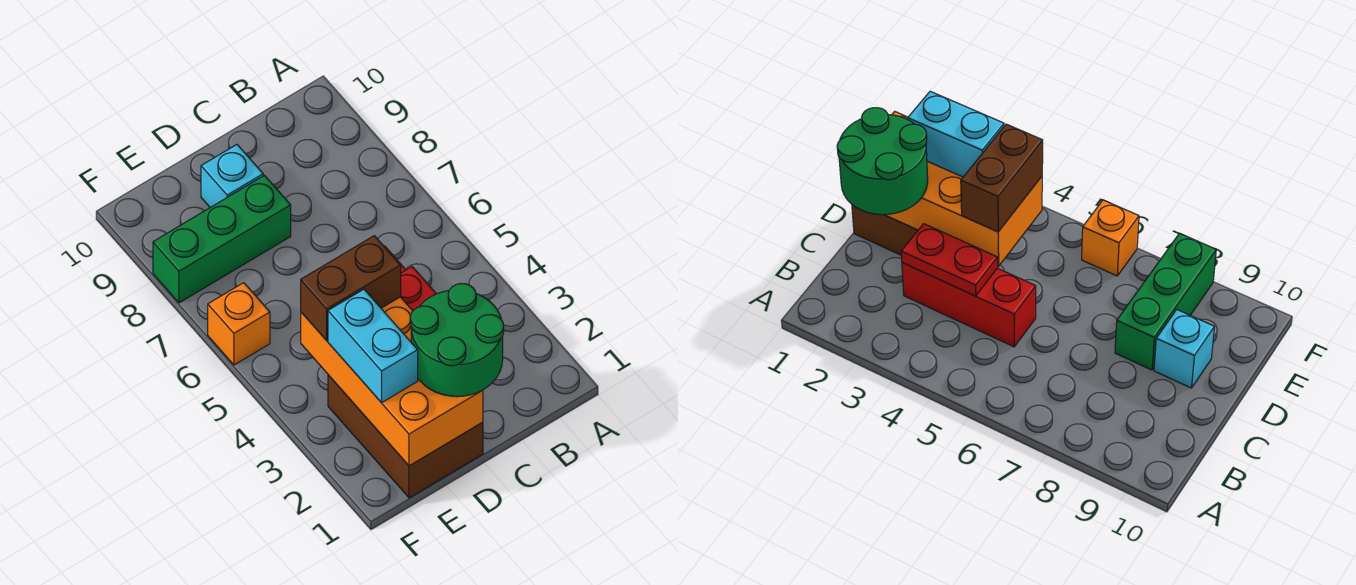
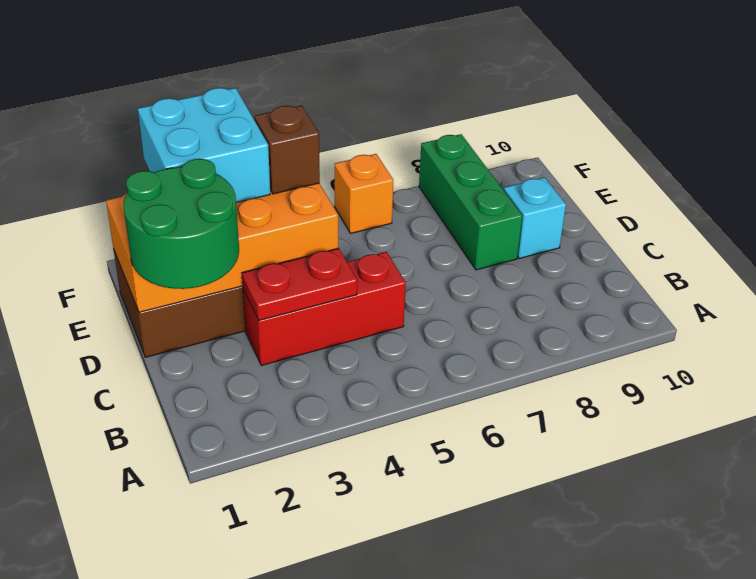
brown brick D4:E4 level 3 -> brown brick E4 level 3
cyan brick E2:E3 level 3 -> cyan brick E2:F3 level 3

